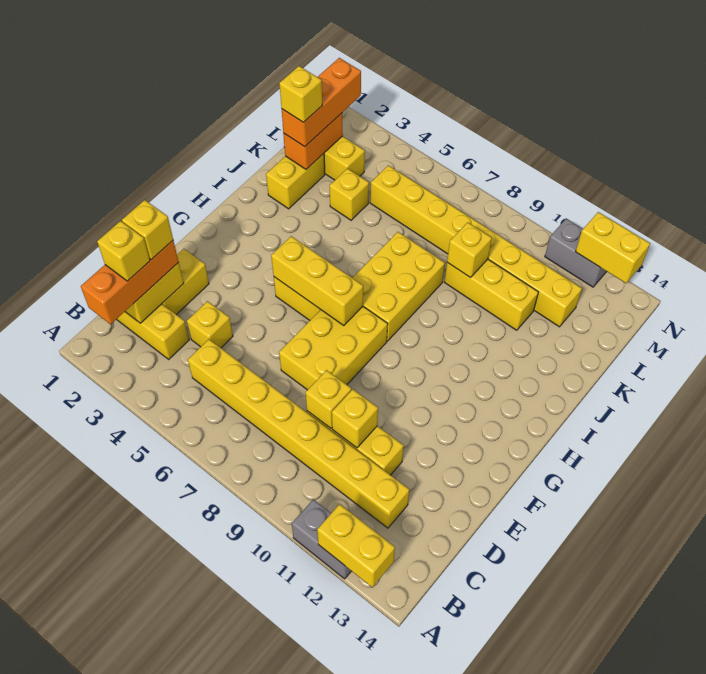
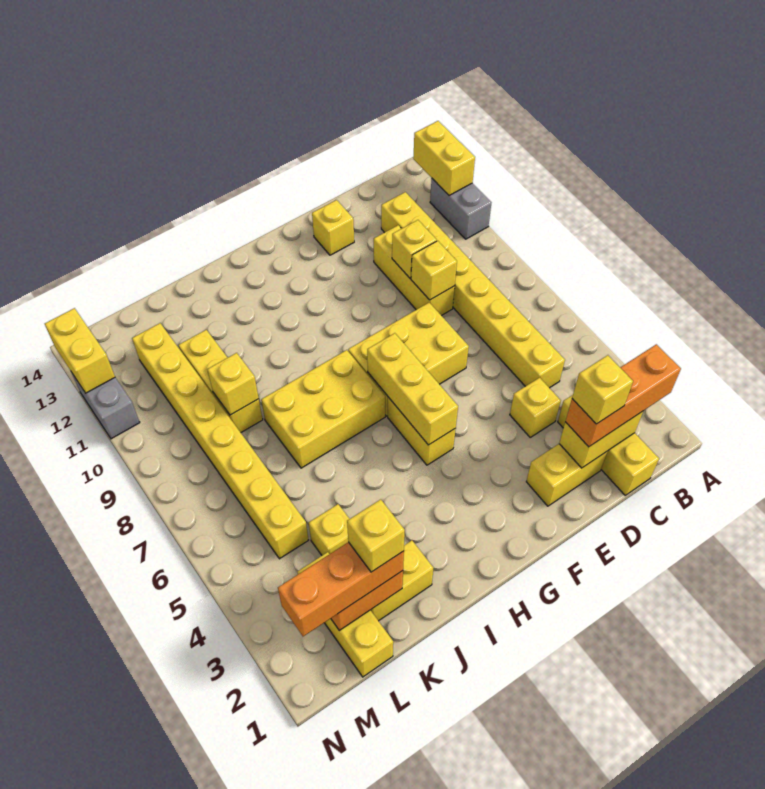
yellow brick C2 level 4 -> yellow brick E13 level 1

